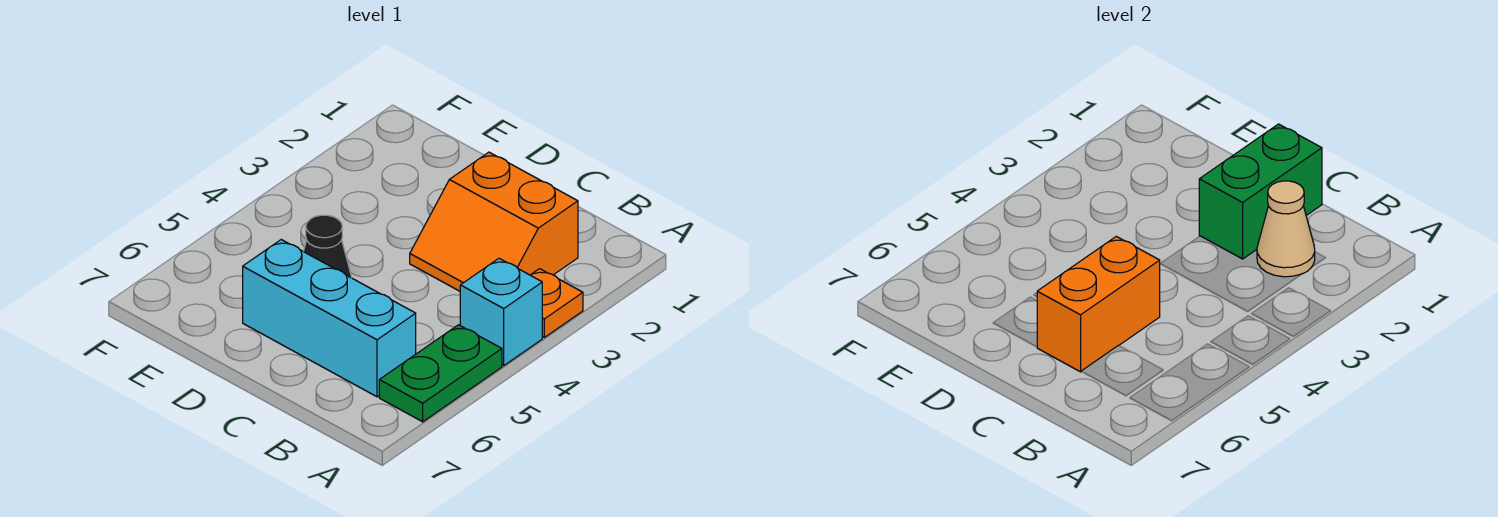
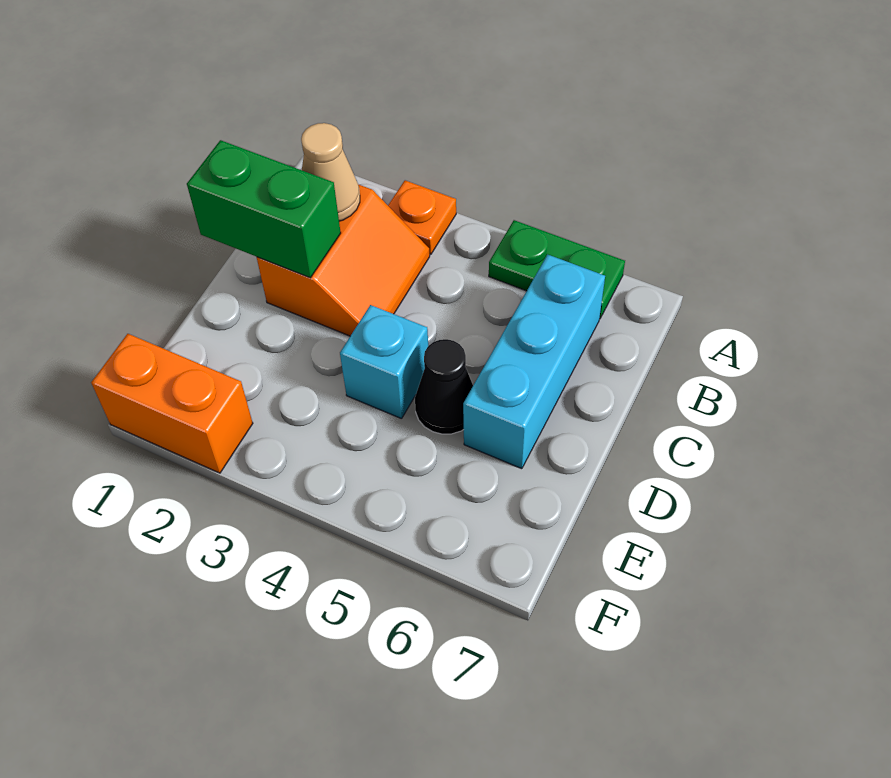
cyan brick A4 level 1 -> cyan brick D4 level 1
orange brick C5:C6 level 2 -> orange brick F1:F2 level 1

